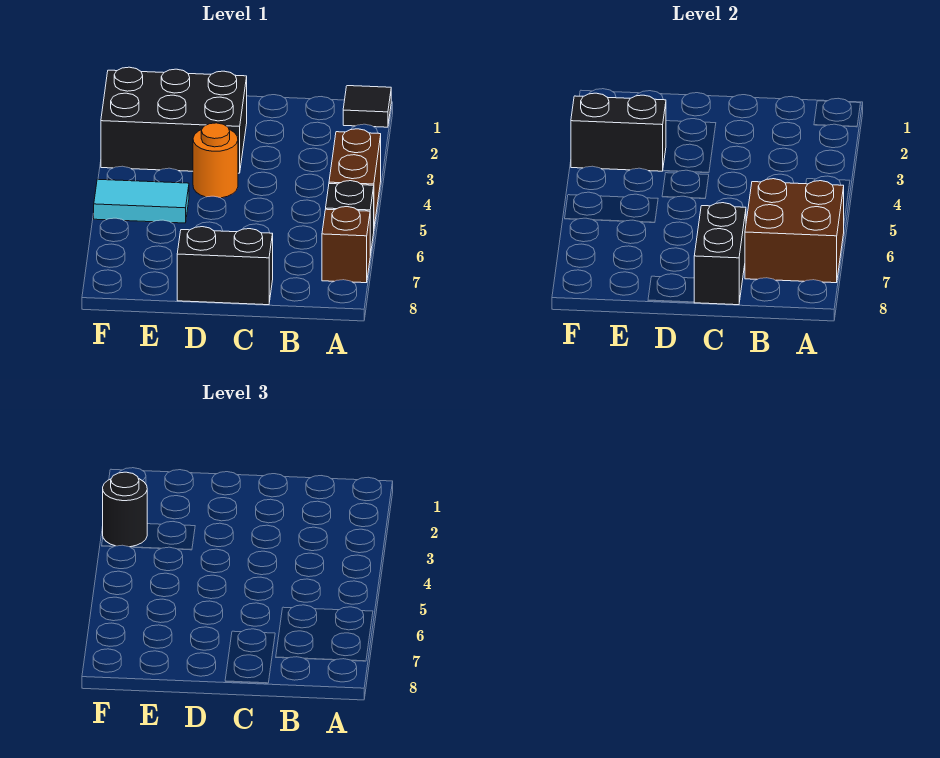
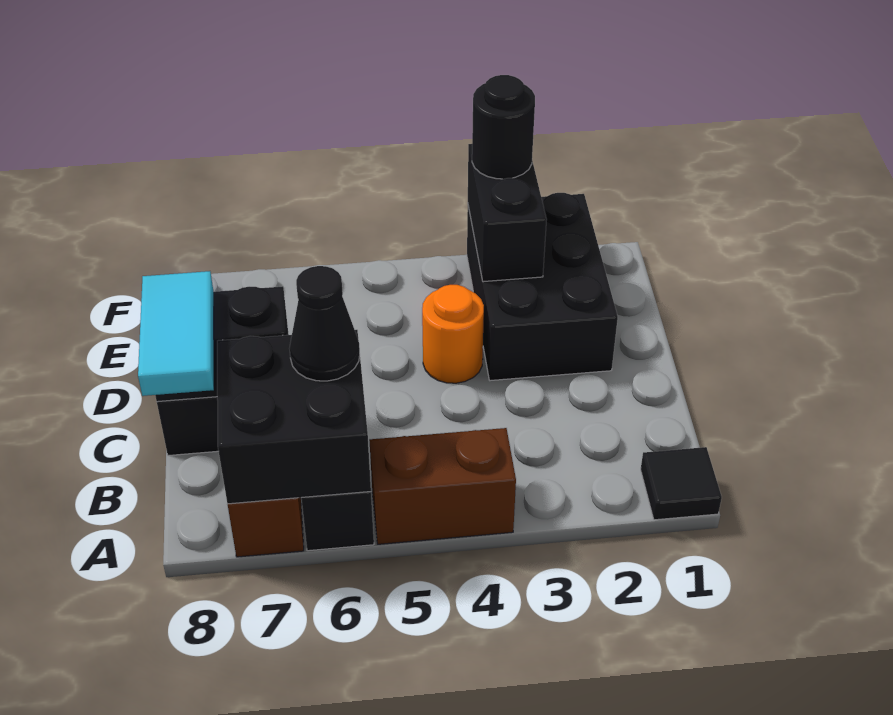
brown brick A6:B7 level 2 -> black brick A6:B7 level 2
none -> black cone B6 level 3
cyan tile E5:F5 level 1 -> cyan tile B8:C8 level 3

